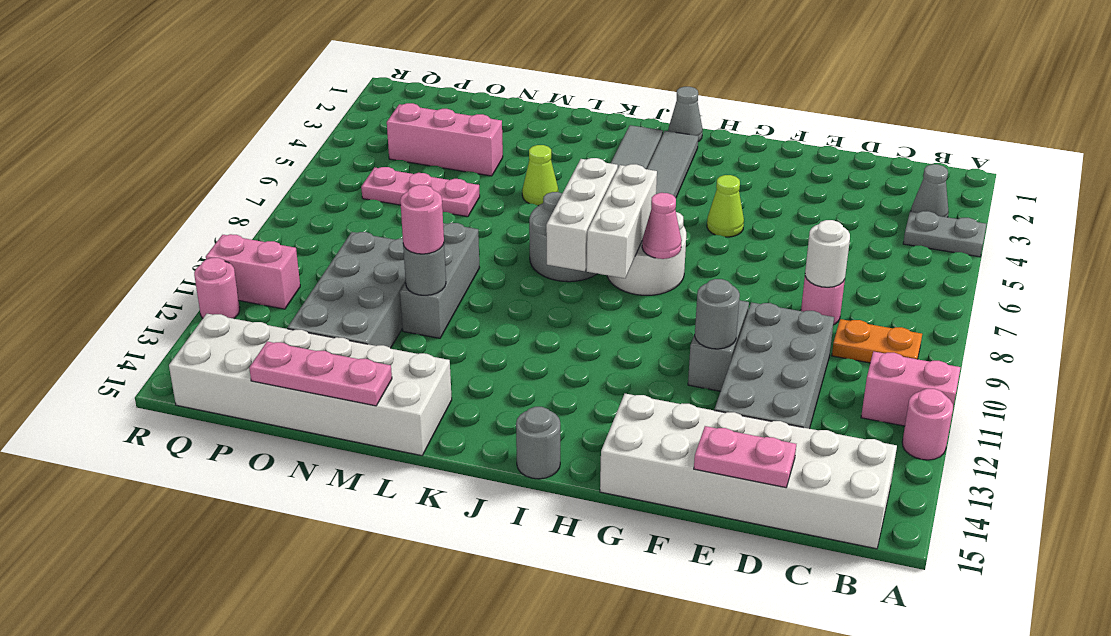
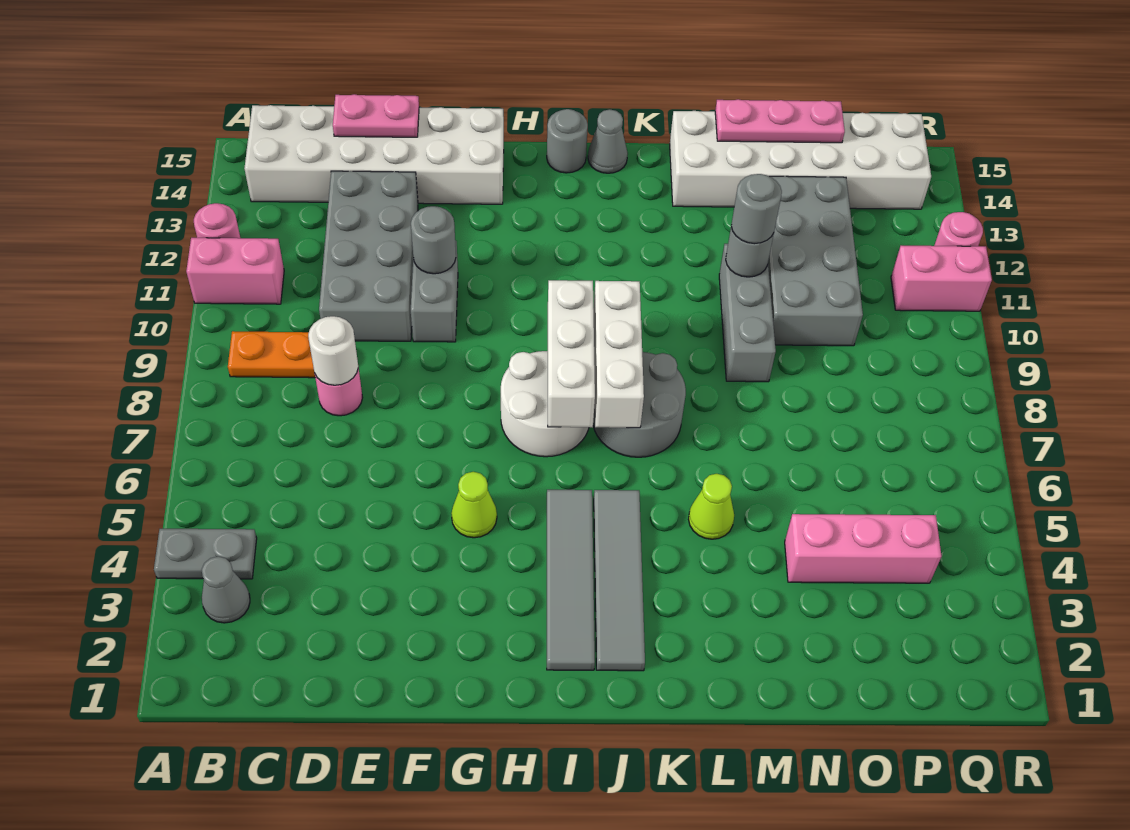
pink cone H8 level 2 -> none
grey cone I1 level 1 -> grey cone J15 level 1
pink round brick M11 level 3 -> grey round brick M11 level 3
pink plate N6:P6 level 1 -> none

